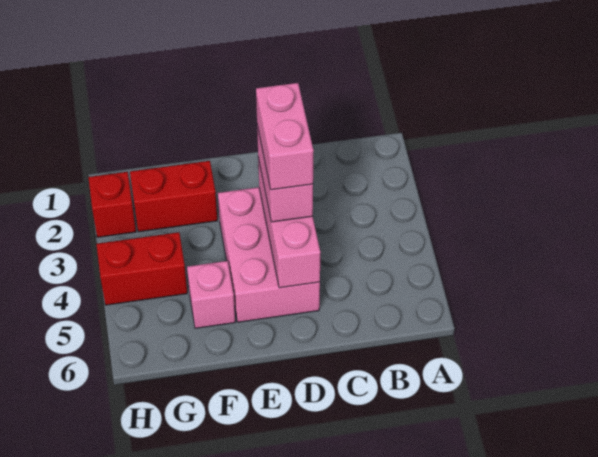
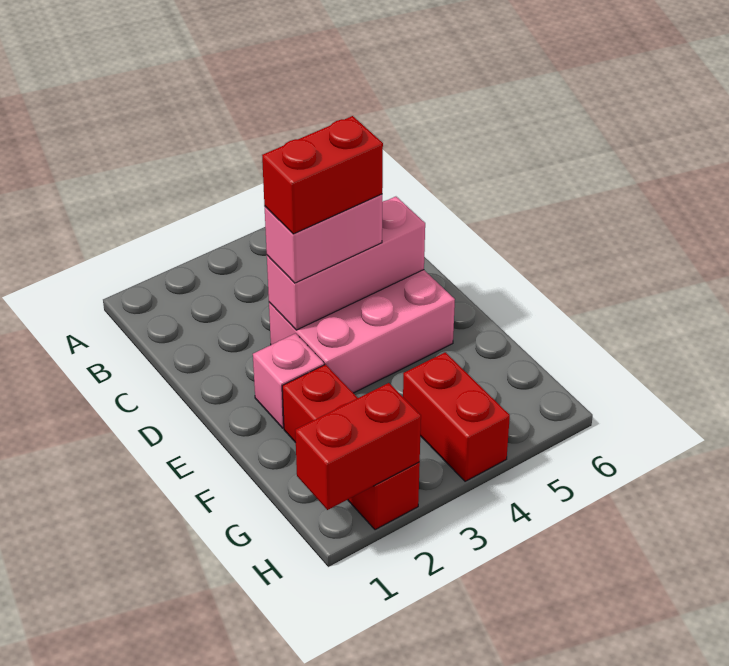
pink brick D3:D4 level 4 -> red brick D3:D4 level 4
pink brick F5 level 1 -> pink brick E2 level 1
none -> red brick H1:H2 level 2

